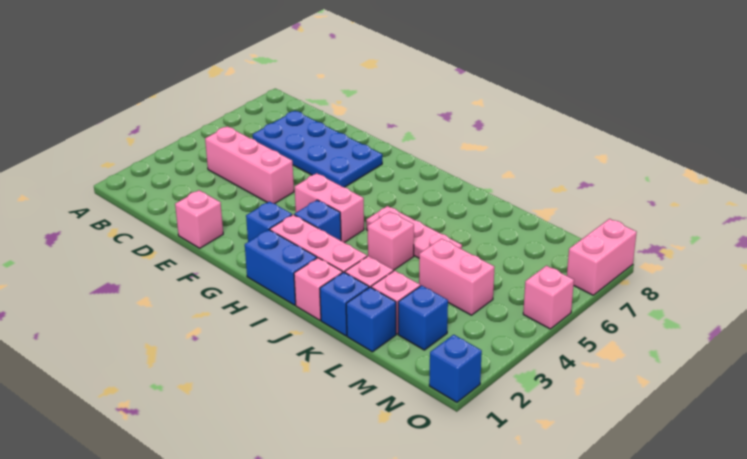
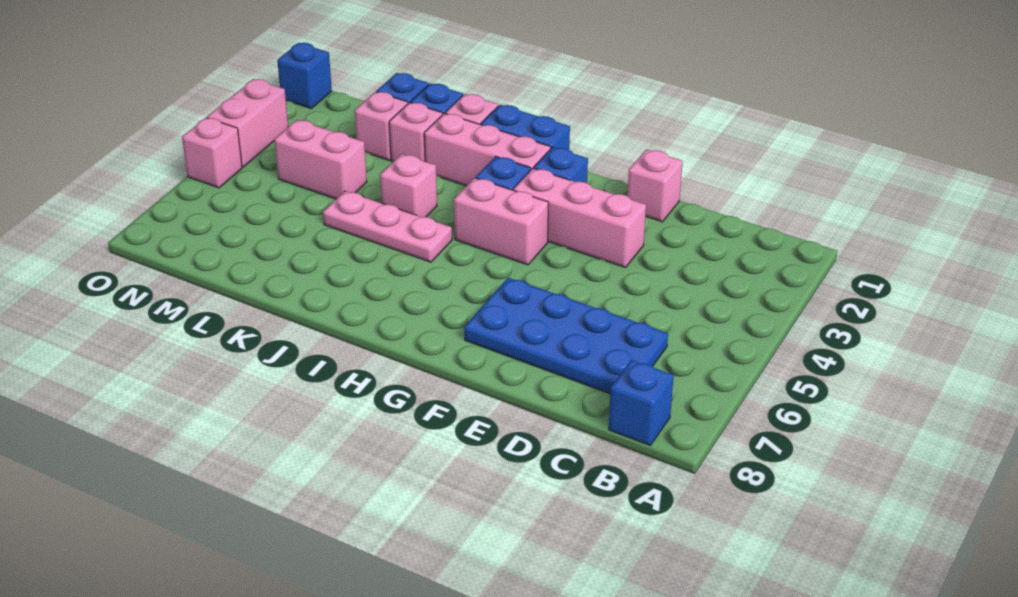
pink brick C4:E4 level 1 -> pink brick E3:G3 level 1
blue brick M2 level 1 -> blue brick B8 level 1
pink brick O7:O8 level 1 -> pink brick O3:O4 level 1

